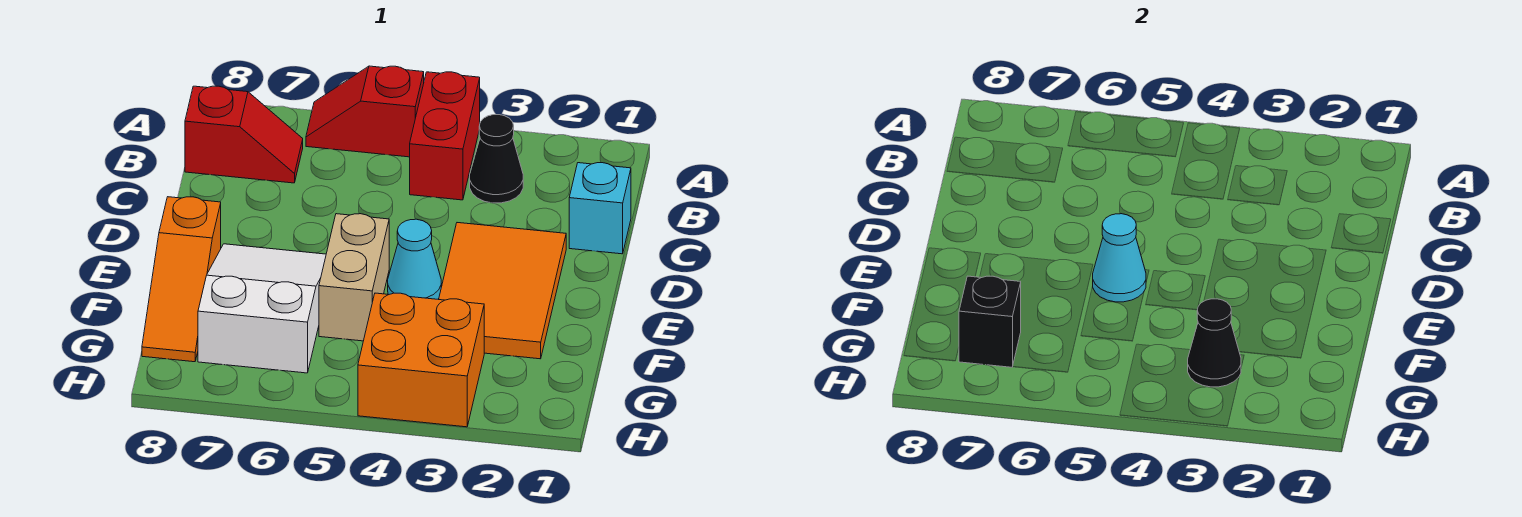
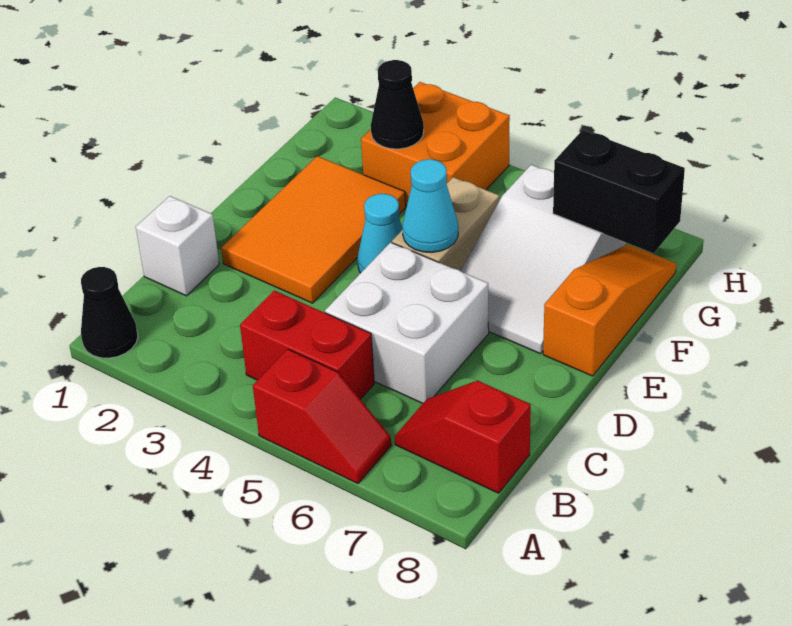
red brick A4:B4 level 1 -> red brick B4:B5 level 1
black cone B3 level 1 -> black cone A1 level 1
cyan brick C1 level 1 -> white brick C1 level 1
none -> white brick C5:D6 level 1
black brick G7 level 2 -> black brick G7:G8 level 2

